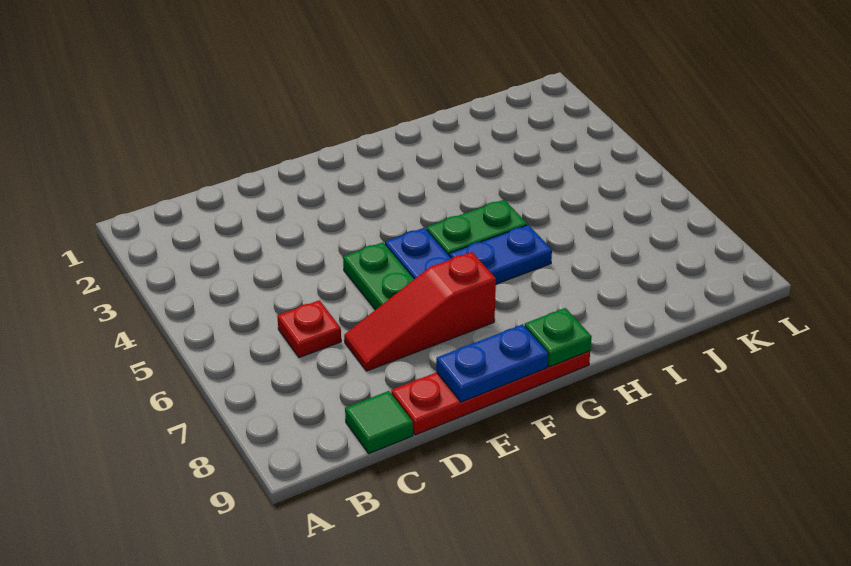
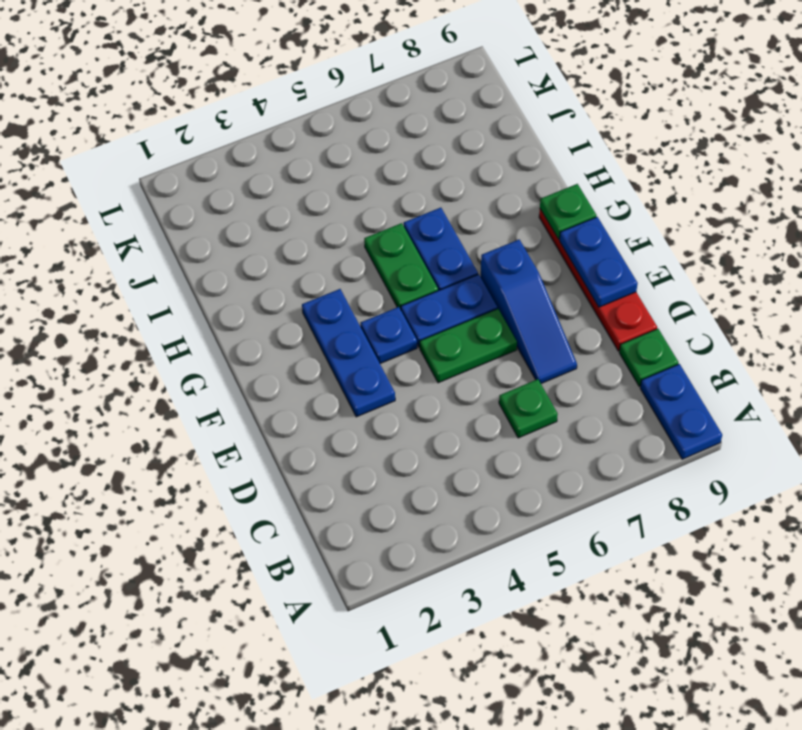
none -> blue plate A9:B9 level 1
red plate C6 level 1 -> green plate C6 level 1
green tile C9 level 1 -> green plate C9 level 1
red slope D7:F7 level 1 top F -> blue slope D7:F7 level 1 top F
none -> blue plate E3:G3 level 1
none -> blue plate F4 level 1

